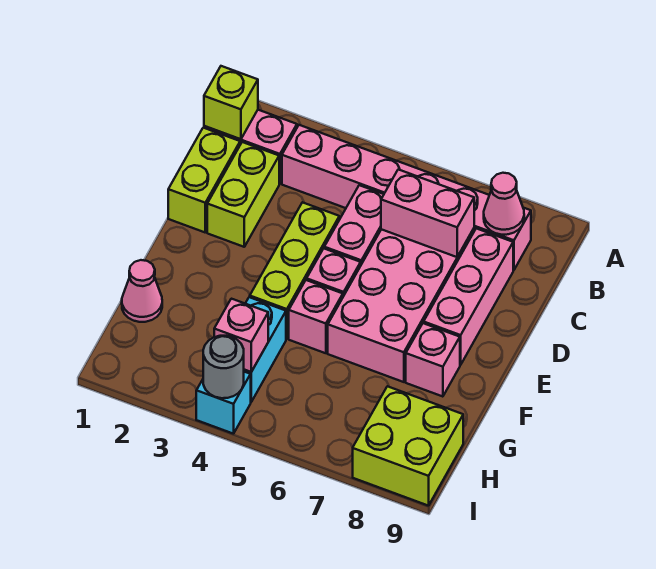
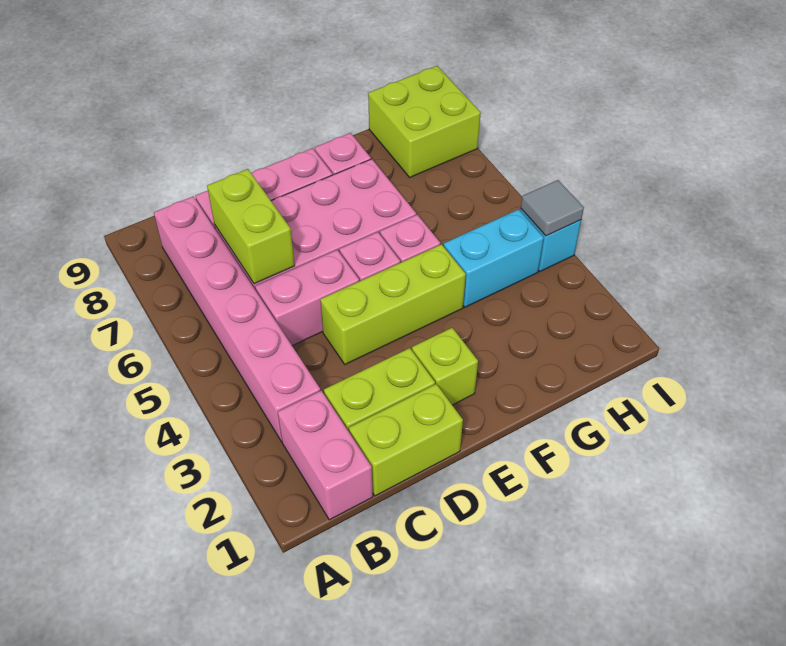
lime brick B1 level 2 -> lime brick E2 level 1
pink cone B8 level 2 -> none
pink brick C6:C7 level 2 -> lime brick C6:C7 level 2
pink cone G1 level 1 -> none
pink brick H4 level 2 -> none
grey round brick I4 level 2 -> grey tile I4 level 2

